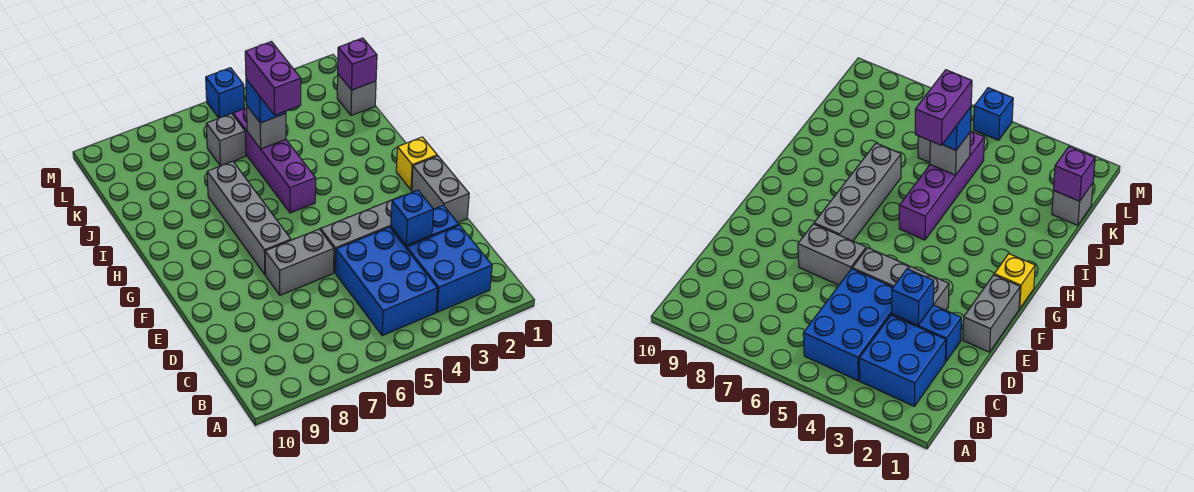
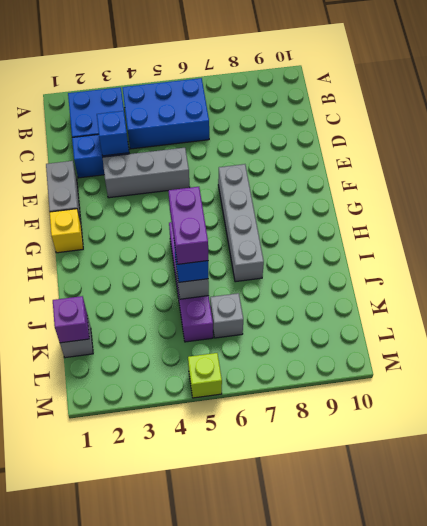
blue brick B4:D5 level 1 -> blue brick B4:C6 level 1
grey brick E6:E7 level 1 -> none
blue brick M5 level 1 -> lime brick M5 level 1

